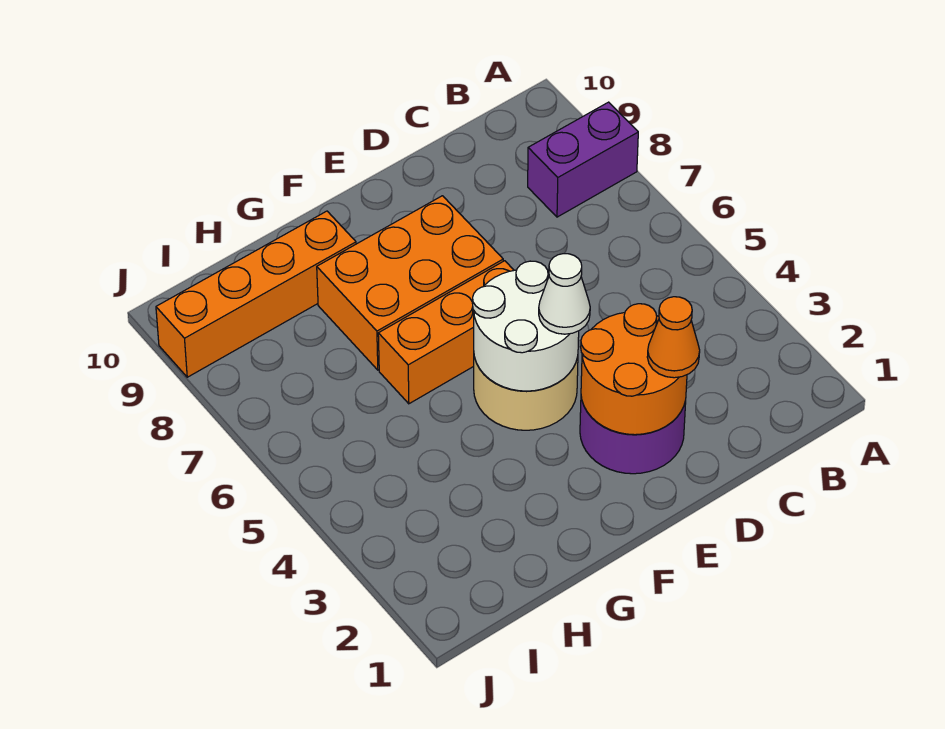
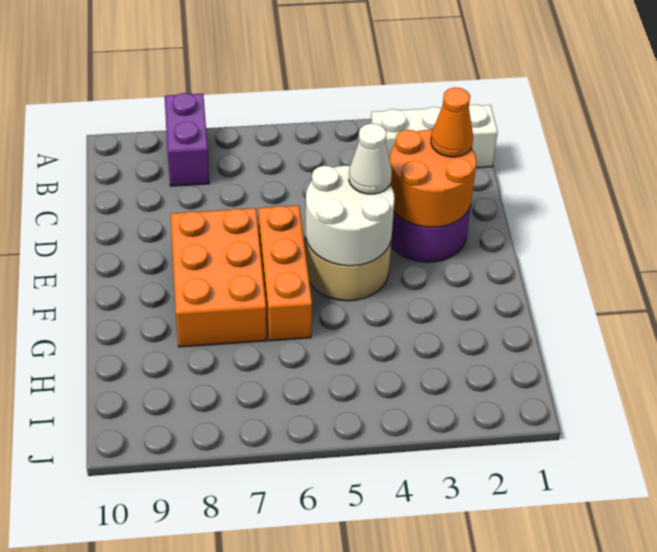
none -> white brick B1:B3 level 1
orange brick G9:J9 level 1 -> none

